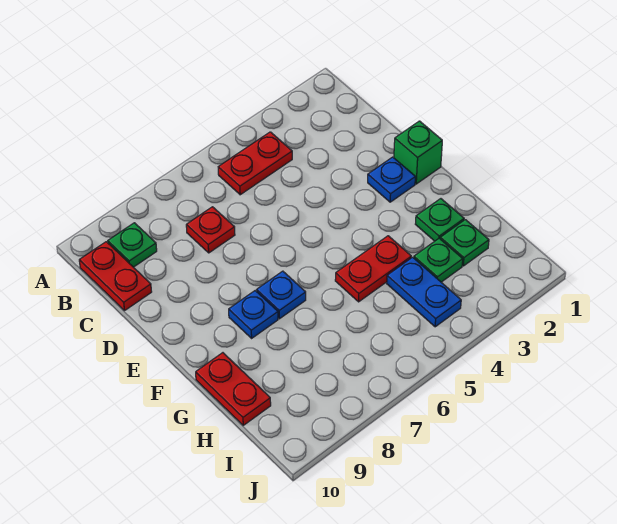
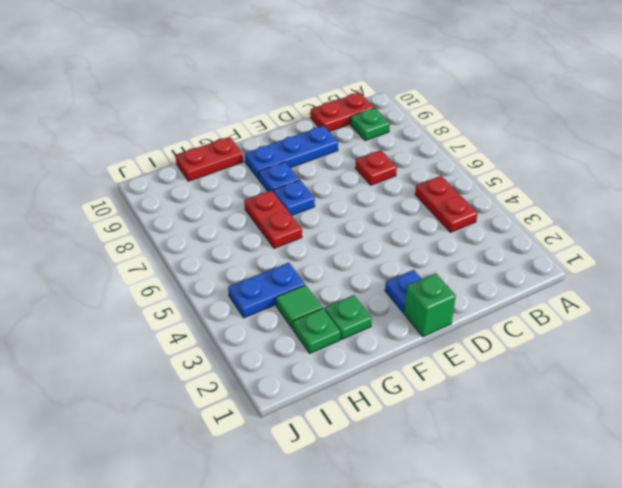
none -> blue plate D9:F9 level 1
red plate G4:G5 level 1 -> red plate G6:G7 level 1
green plate H3 level 1 -> green tile H3 level 1

